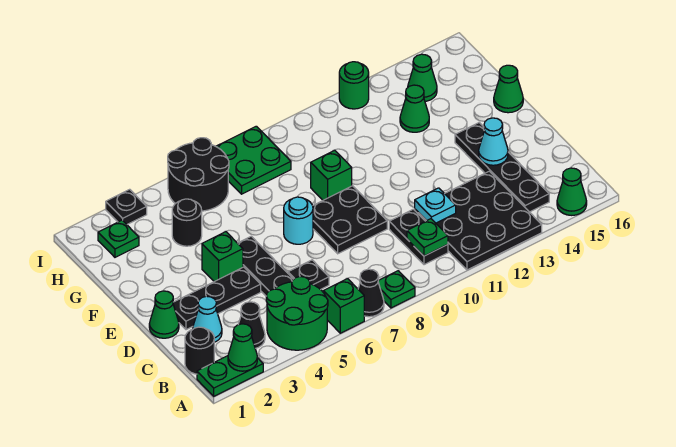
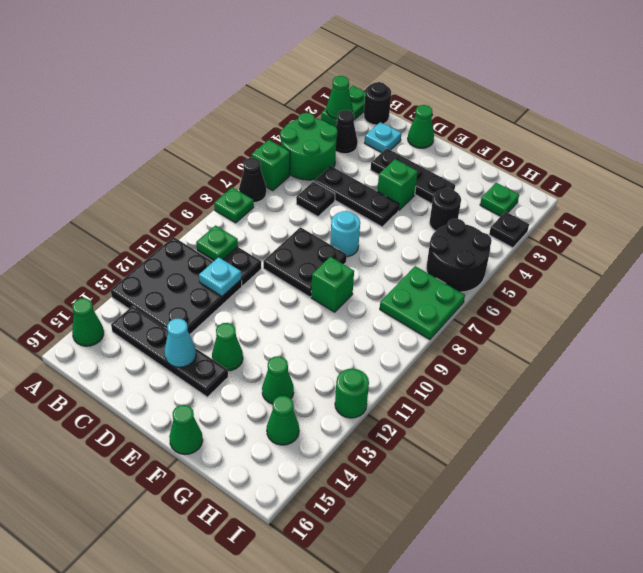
cyan cone C2 level 1 -> cyan plate C2 level 1
black plate D2:D4 level 1 -> black plate D3:F3 level 1
none -> green cone E13 level 1

